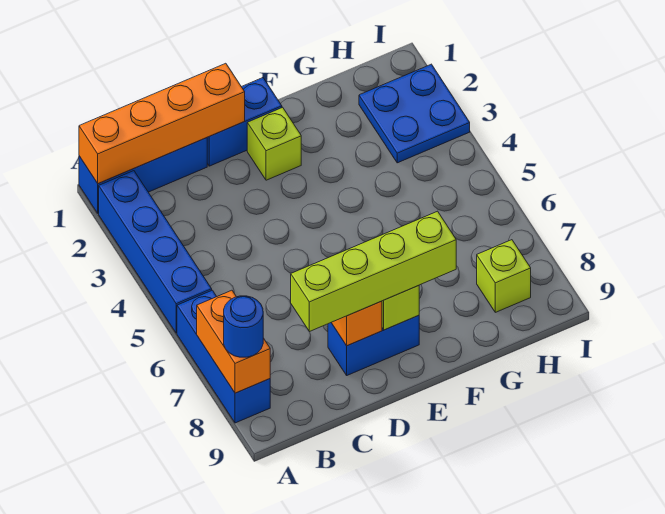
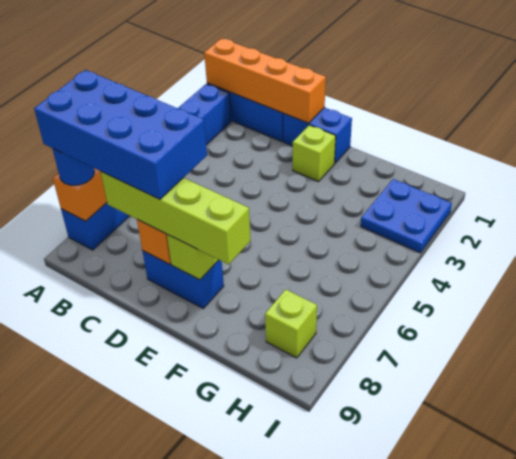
none -> blue brick A7:D8 level 4

